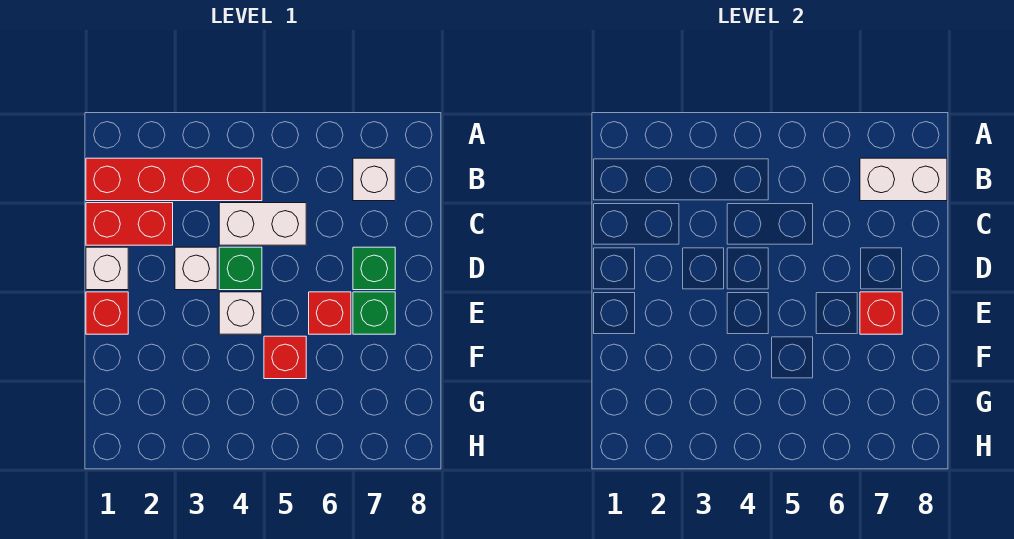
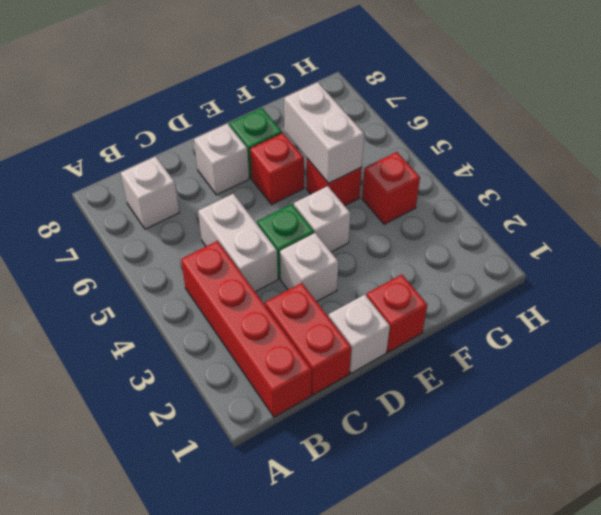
white brick B7:B8 level 2 -> white brick F5:F6 level 2
green brick D7 level 1 -> white brick D7 level 1
red brick E7 level 2 -> red brick G4 level 1

